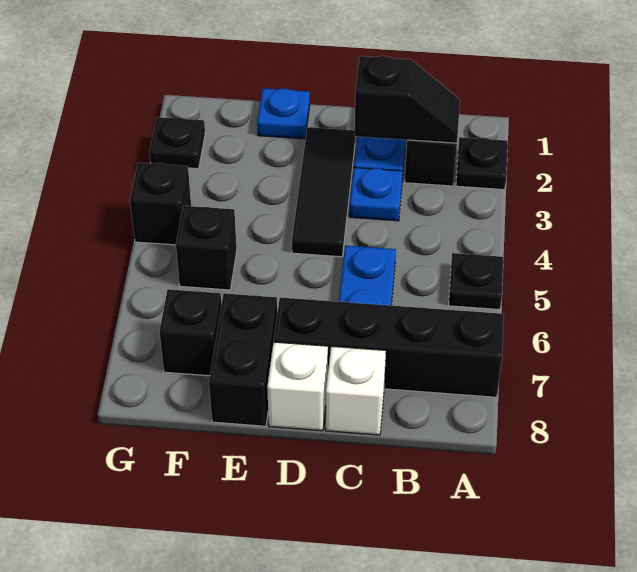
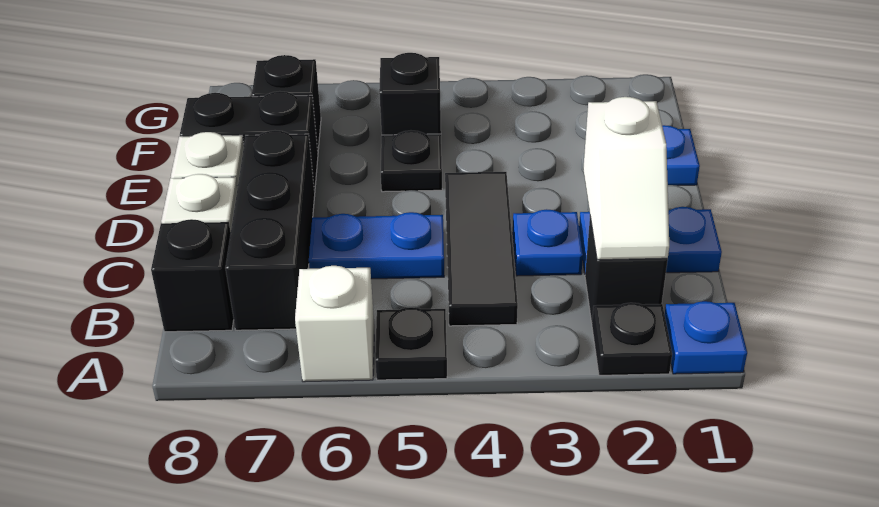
none -> blue plate A1 level 1
none -> white brick A6 level 1
black brick A7:D7 level 1 -> black brick B7:D7 level 1
black slope B2:C2 level 2 top C -> white slope B2:C2 level 2 top C
black tile D2:D4 level 1 -> black tile B4:D4 level 1
black plate G2 level 1 -> black plate E5 level 1
black brick G4 level 1 -> black brick B8 level 1

